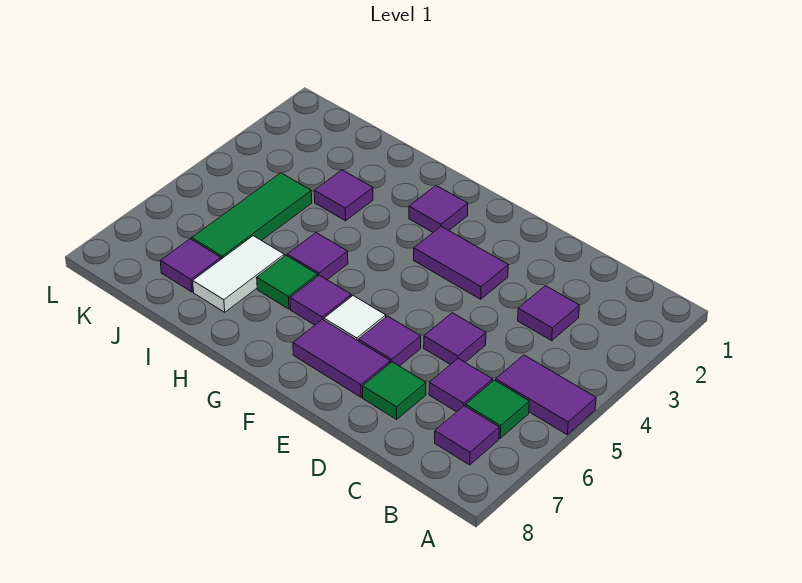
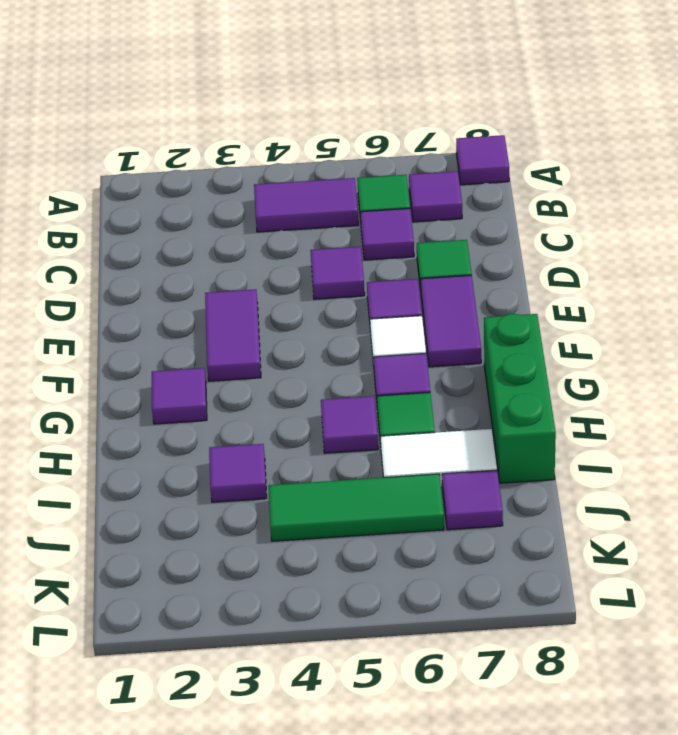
purple tile A5:B5 level 1 -> purple tile B4:B5 level 1
purple tile C3 level 1 -> purple tile A8 level 1
none -> green brick G8:I8 level 1

